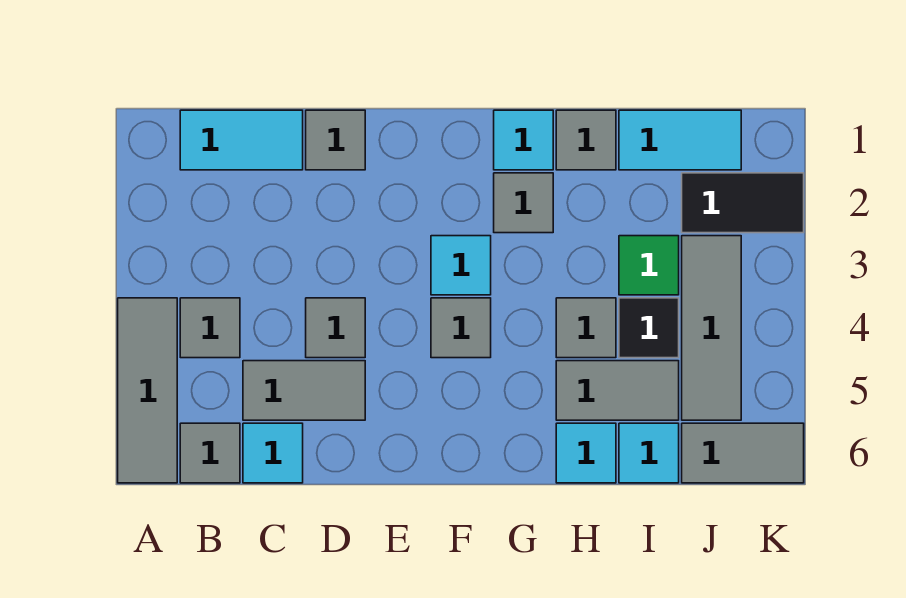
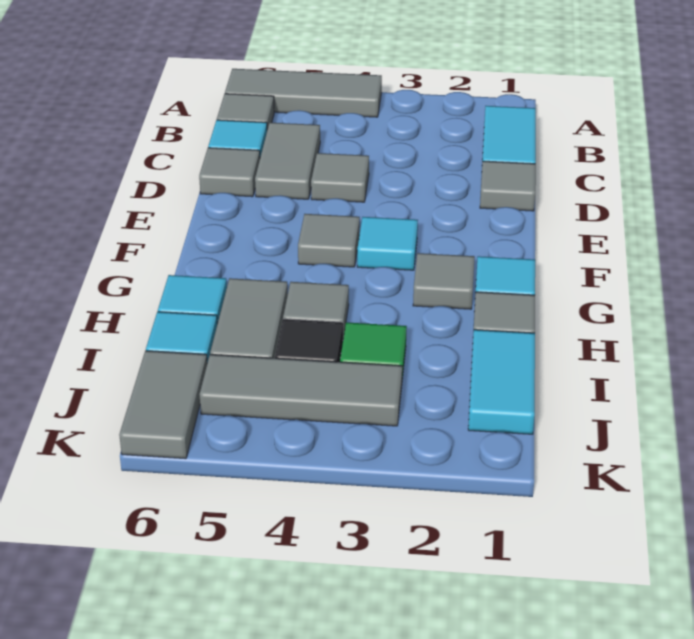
grey tile B4 level 1 -> grey tile D6 level 1
black tile J2:K2 level 1 -> none

